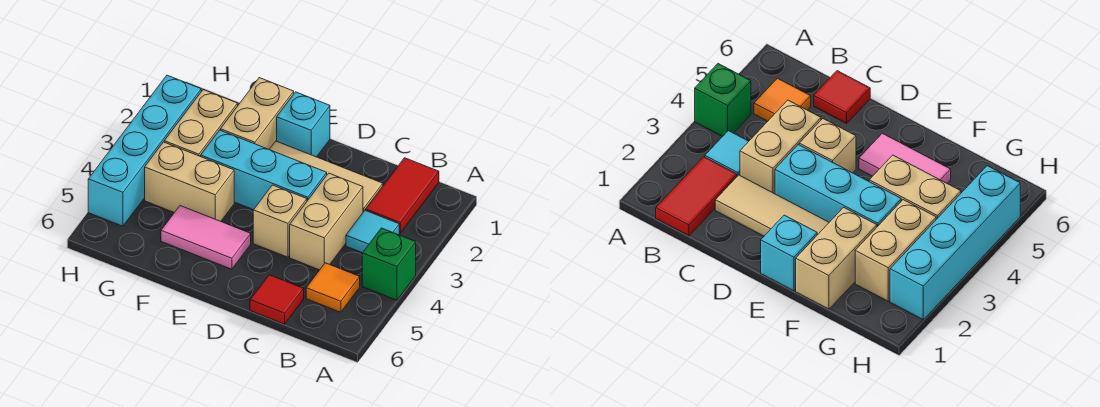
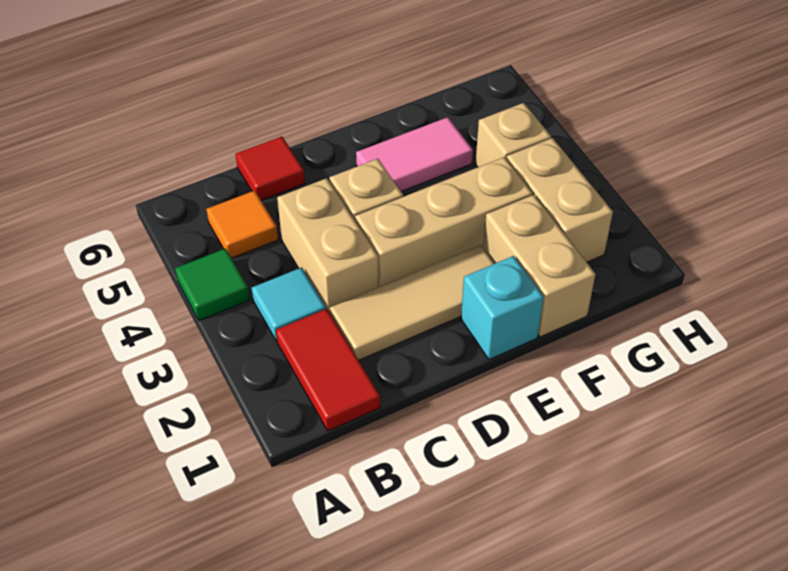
green brick A4 level 1 -> green tile A4 level 1
cyan brick D3:F3 level 1 -> tan brick D3:F3 level 1
tan brick F4:G4 level 1 -> tan brick G4 level 1
cyan brick H2:H5 level 1 -> none

